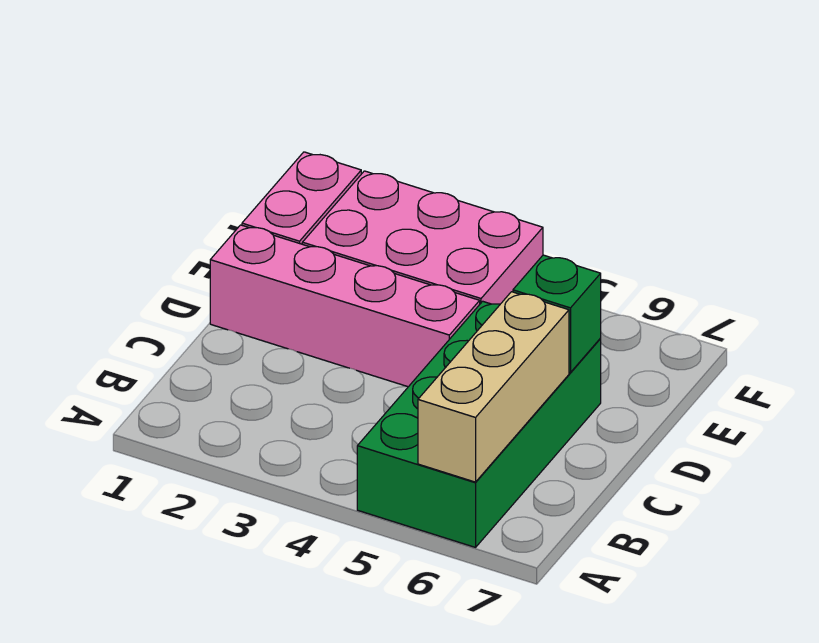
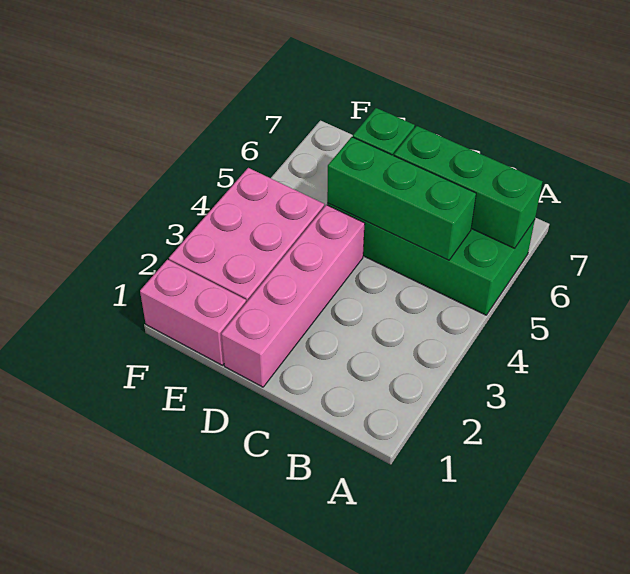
tan brick A6:C6 level 2 -> green brick A6:C6 level 2
none -> green brick B5:D5 level 2

